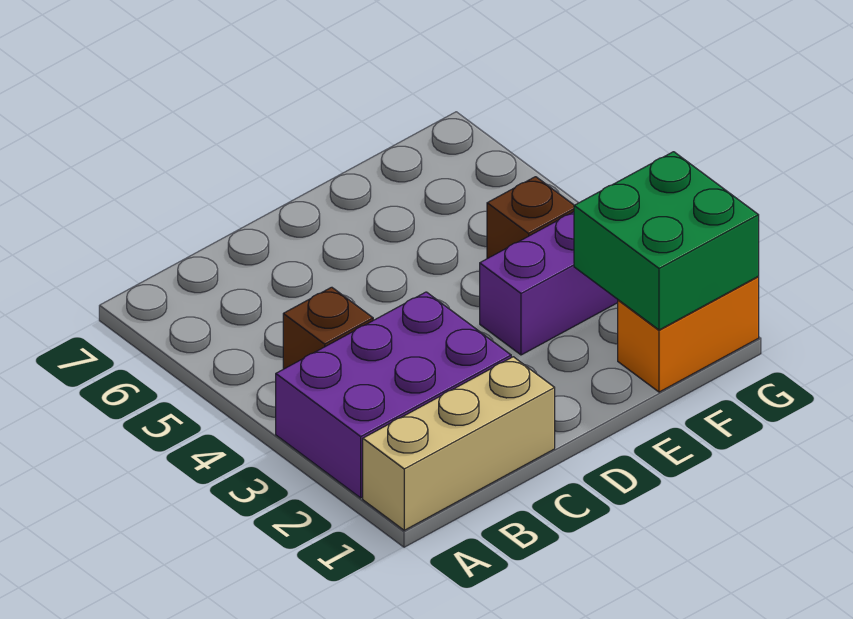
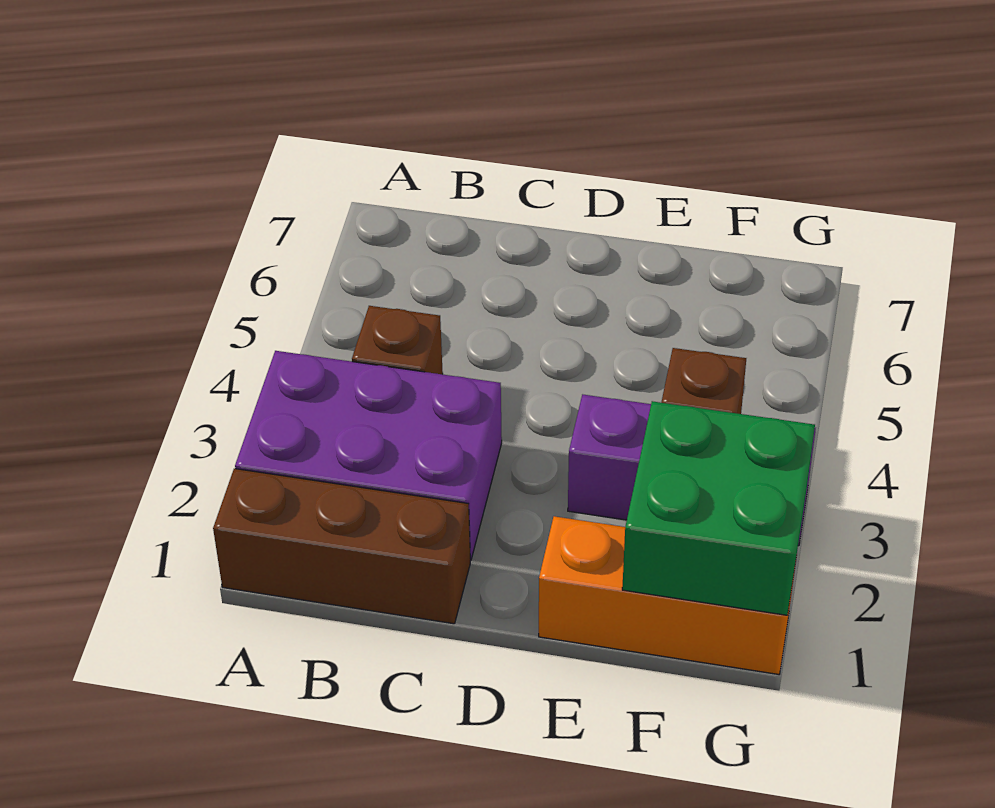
tan brick A1:C1 level 1 -> brown brick A1:C1 level 1
orange brick F1:G1 level 1 -> orange brick E1:G1 level 1

